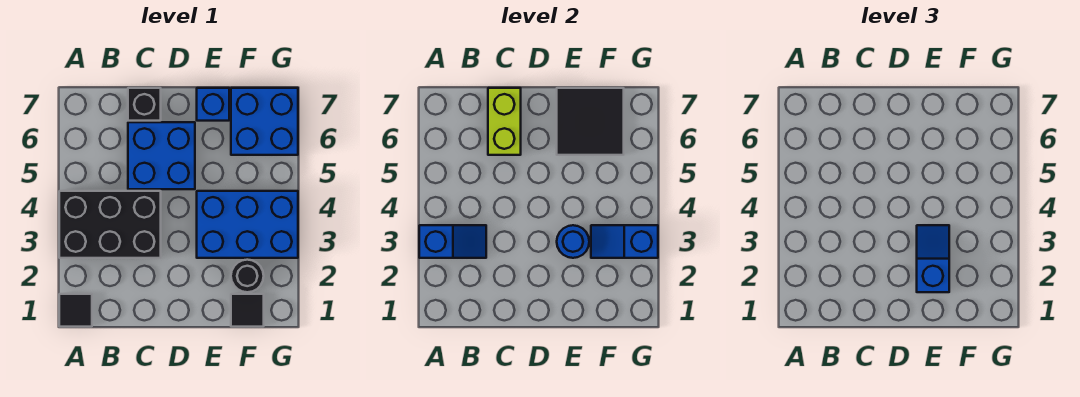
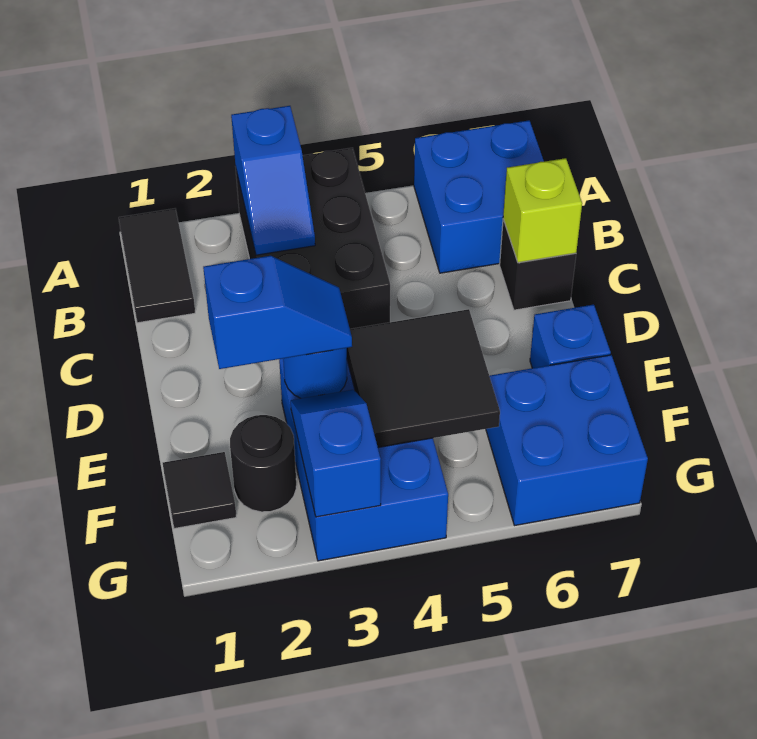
black tile A1 level 1 -> black tile A1:B1 level 1
blue brick C5:D6 level 1 -> blue brick A6:B7 level 1
lime brick C6:C7 level 2 -> lime brick C7 level 2
black tile E6:F7 level 2 -> black tile E4:F5 level 2

